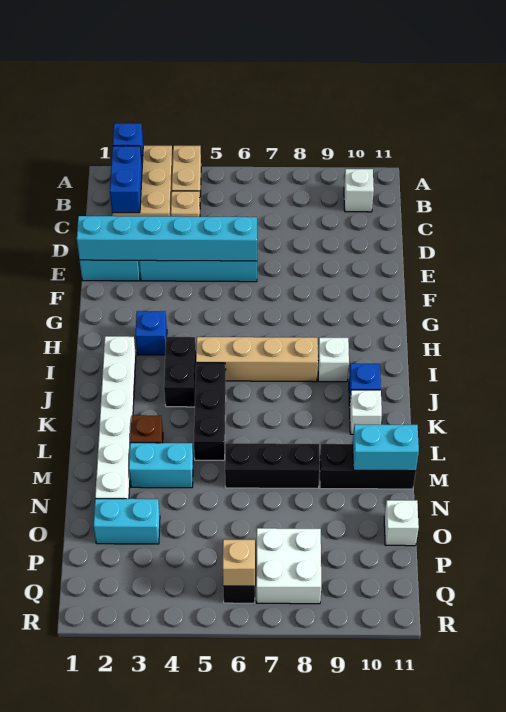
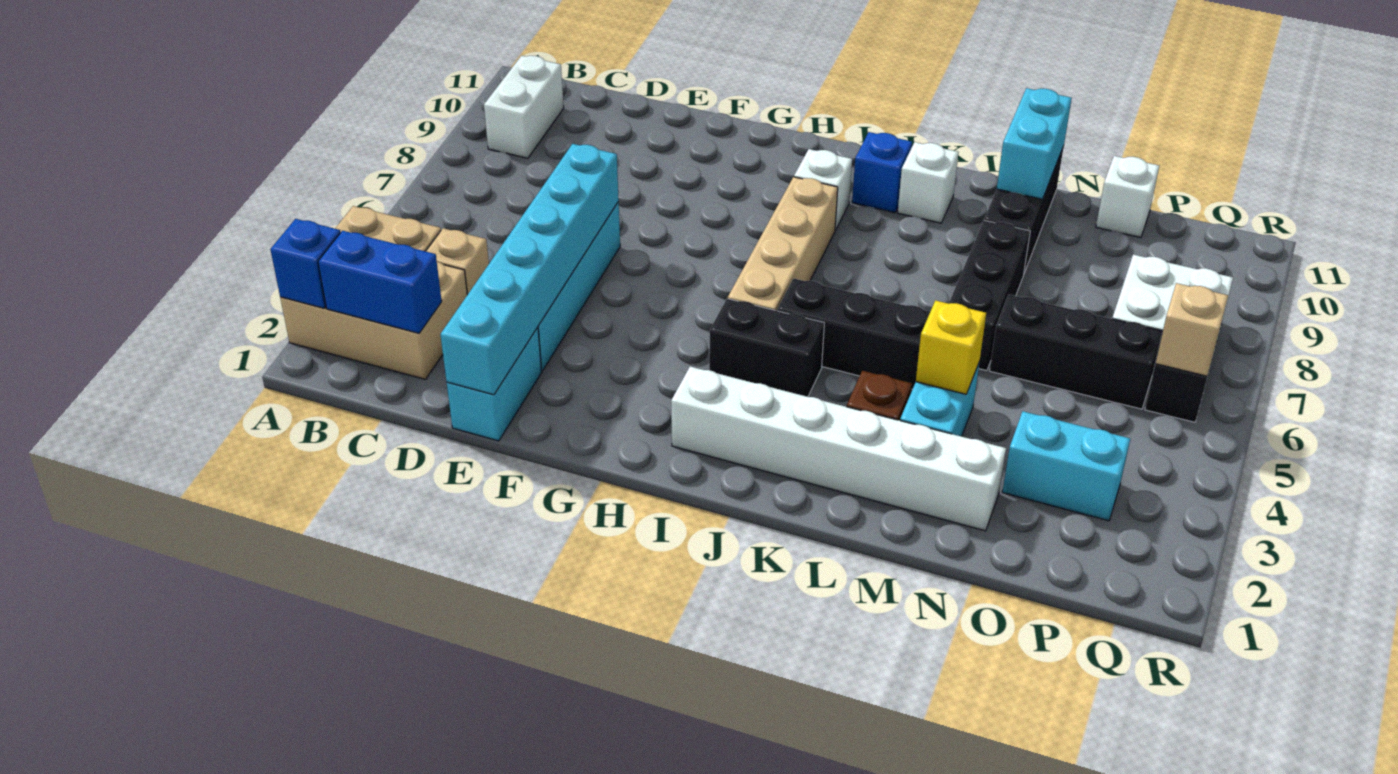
white brick B10 level 1 -> white brick B9:B10 level 1
blue brick H3 level 1 -> none
none -> yellow brick M4 level 2
none -> black brick N6:P6 level 1
cyan brick O2:O3 level 1 -> cyan brick O3:P3 level 1

